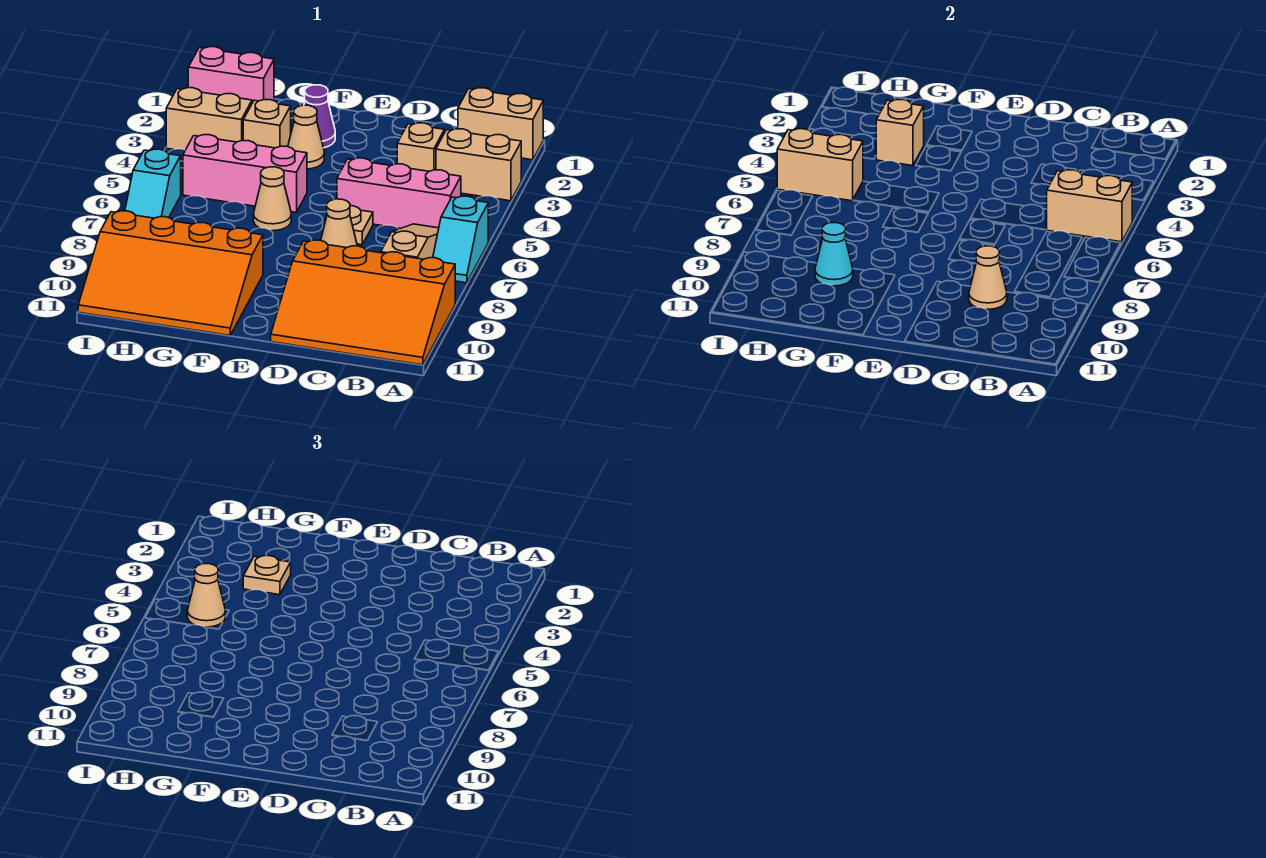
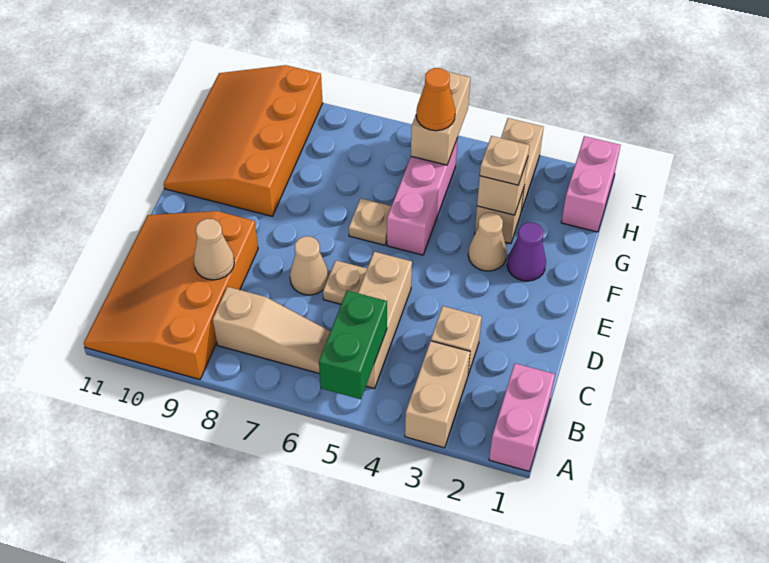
tan brick A1:B1 level 1 -> pink brick A1:B1 level 1
tan brick A5:B5 level 2 -> green brick A5:B5 level 2
cyan slope A6:A7 level 1 top 6 -> none
pink brick B5:D5 level 1 -> tan brick B5:D5 level 1
tan cone F6 level 1 -> tan plate F6 level 1
cyan cone G9 level 2 -> none
tan cone H5 level 3 -> orange cone H5 level 3
cyan slope I6:I7 level 1 top 6 -> none

